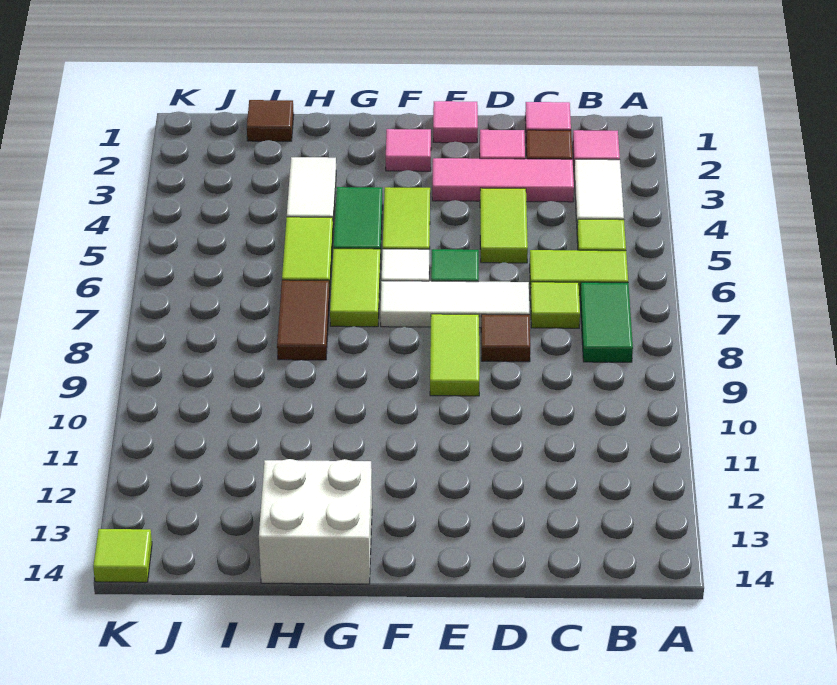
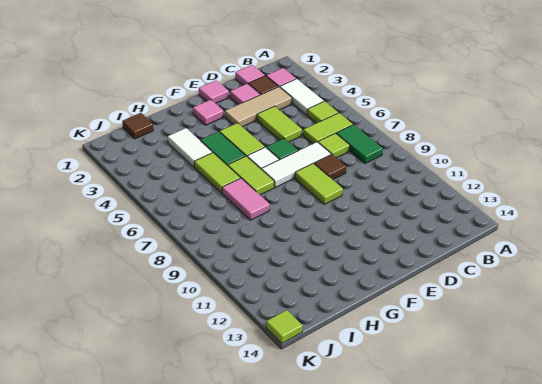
pink tile C3:E3 level 1 -> tan tile C3:E3 level 1
white brick G13:H14 level 1 -> none
brown tile H7:H8 level 1 -> pink tile H7:H8 level 1

